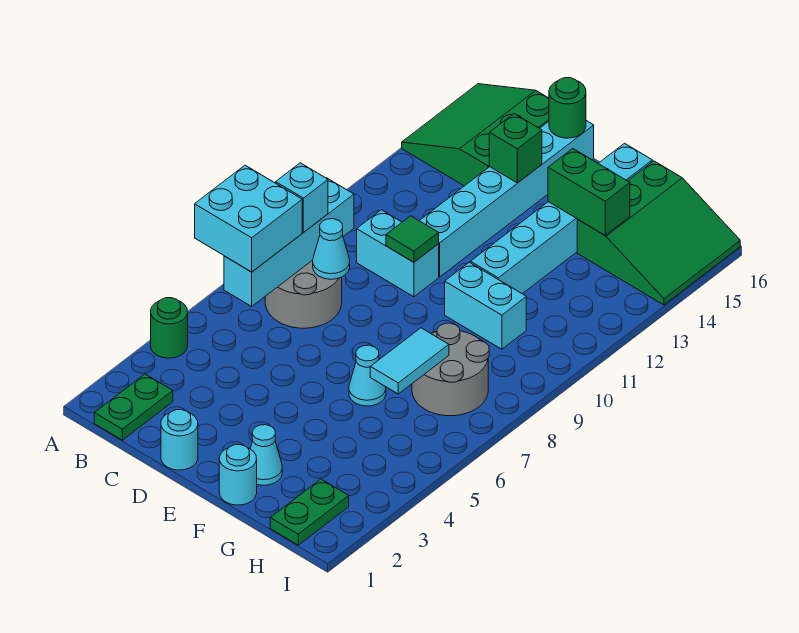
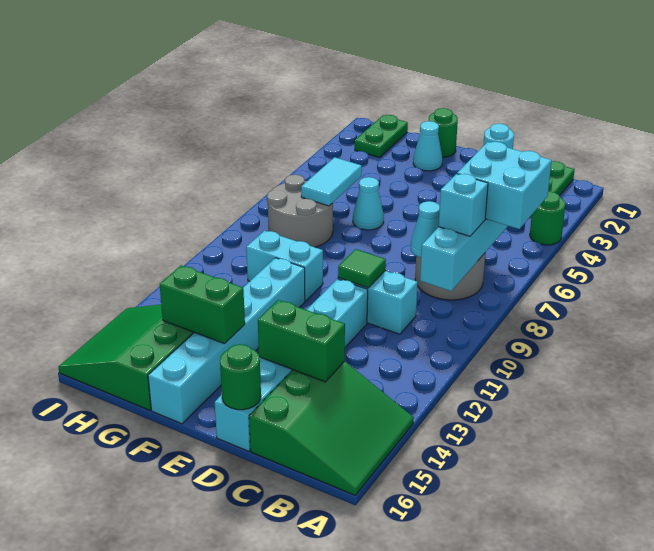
green brick D14 level 2 -> green brick C14:D14 level 2
cyan round brick F1 level 1 -> green round brick F1 level 1

